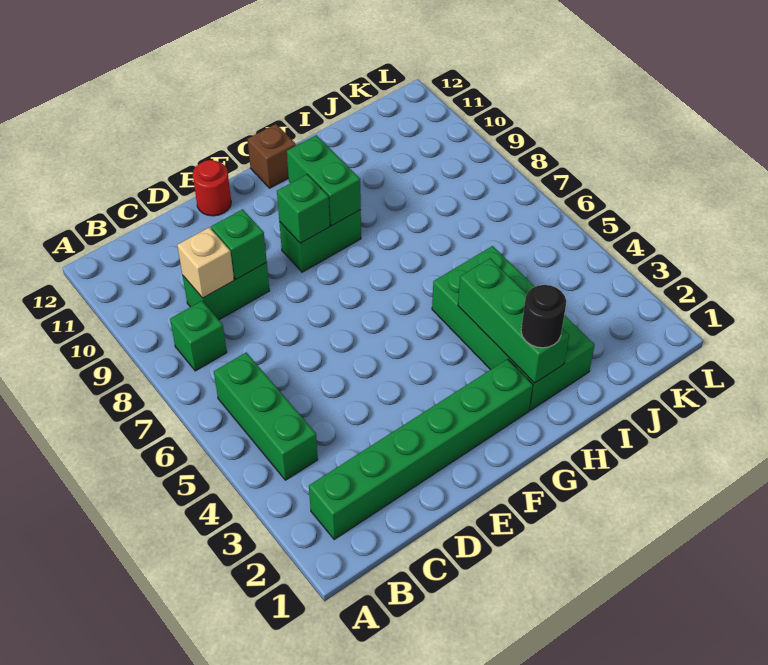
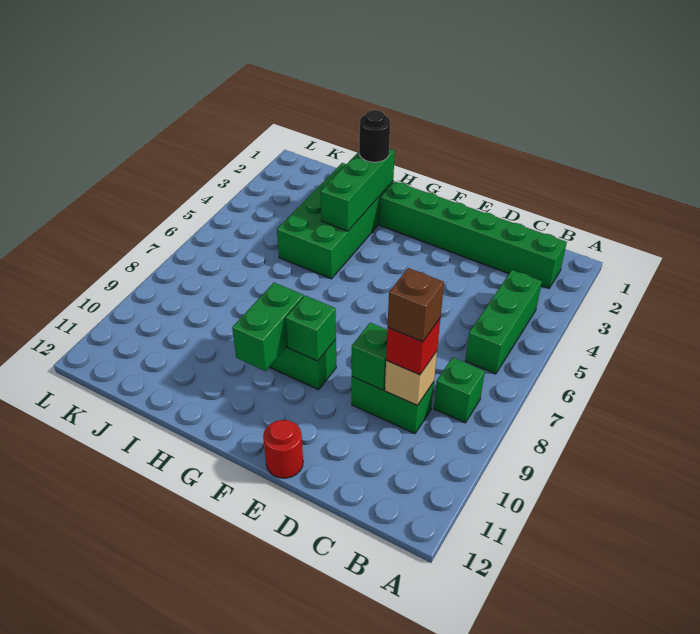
none -> red brick C9 level 3
brown brick G12 level 1 -> brown brick C9 level 4

